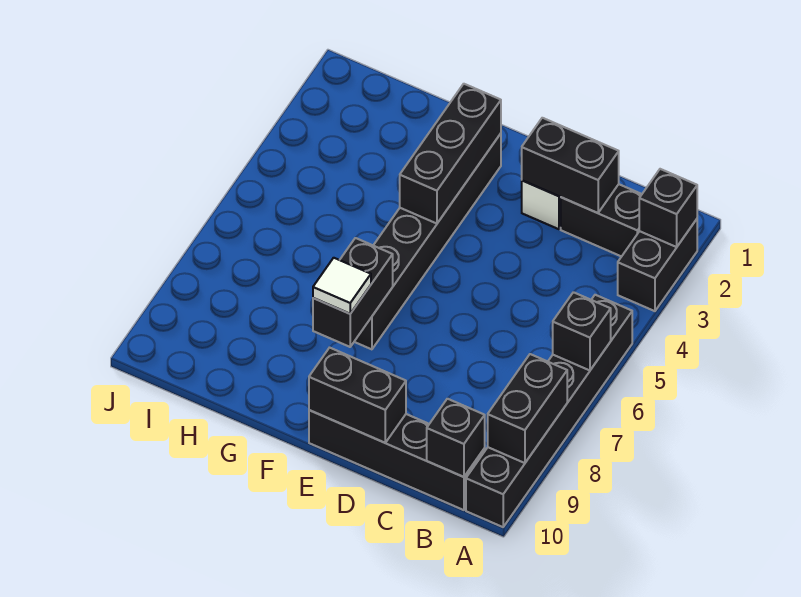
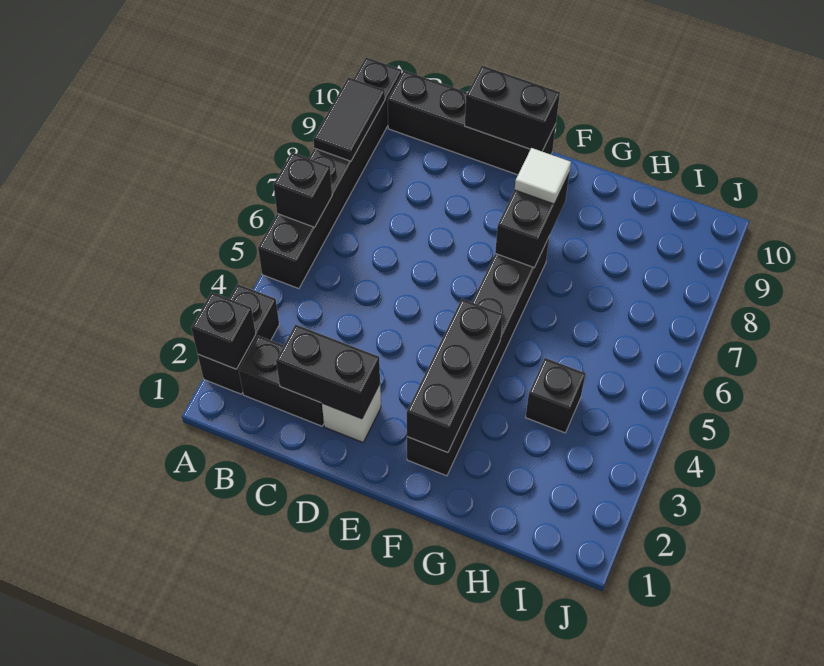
black brick A8:A9 level 2 -> black tile A8:A9 level 2
black brick B10 level 2 -> black brick H4 level 1

